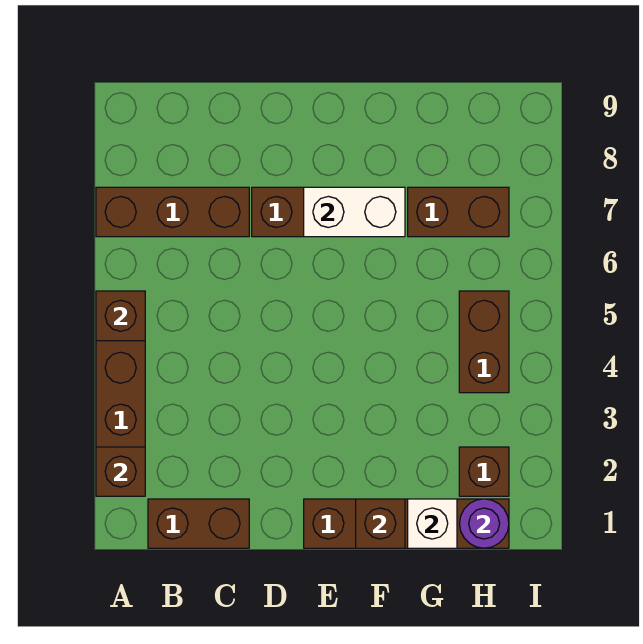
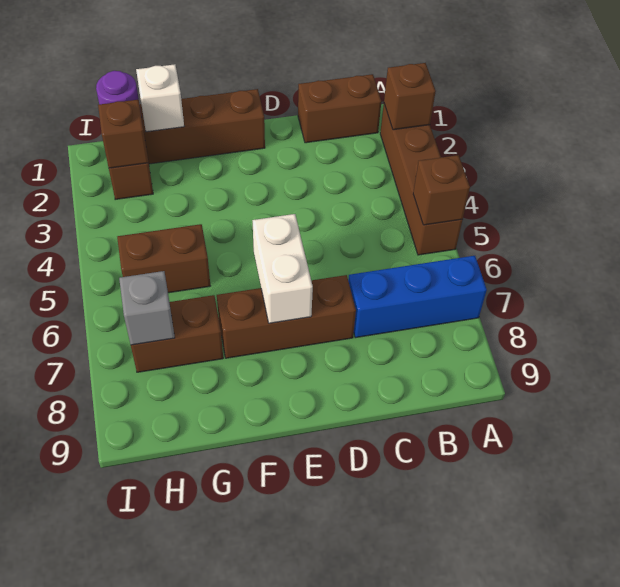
brown brick A7:C7 level 1 -> blue brick A7:C7 level 1
white brick E7:F7 level 2 -> white brick E6:E7 level 2
brown brick F1 level 2 -> brown brick H2 level 2
brown brick H4:H5 level 1 -> brown brick G5:H5 level 1
none -> grey brick H7 level 2

